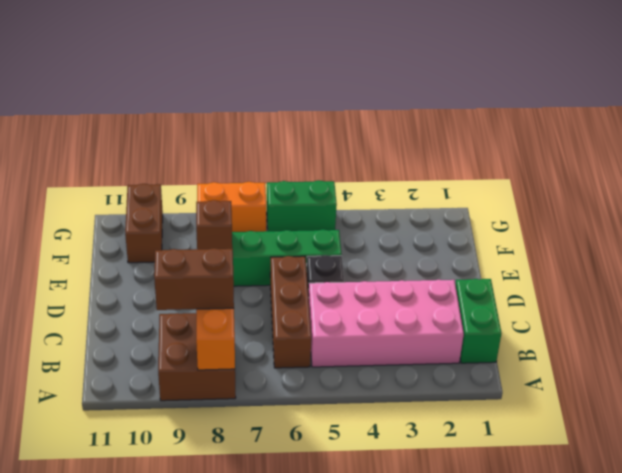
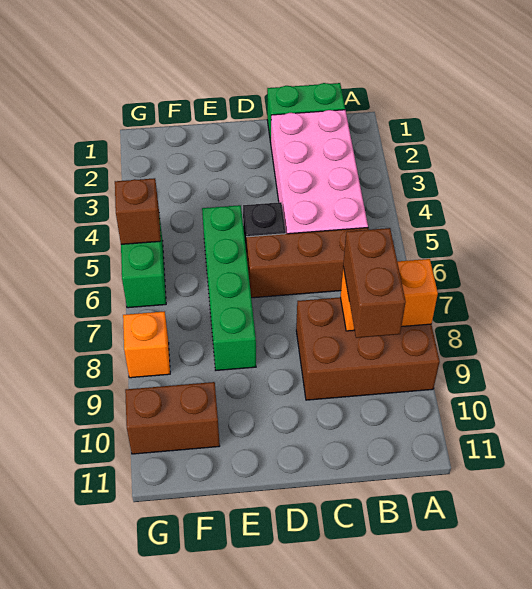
brown brick A8:B9 level 1 -> brown brick A8:C9 level 1
brown brick E8 level 2 -> brown brick G5 level 2
orange brick G7:G8 level 1 -> orange brick G8 level 1

